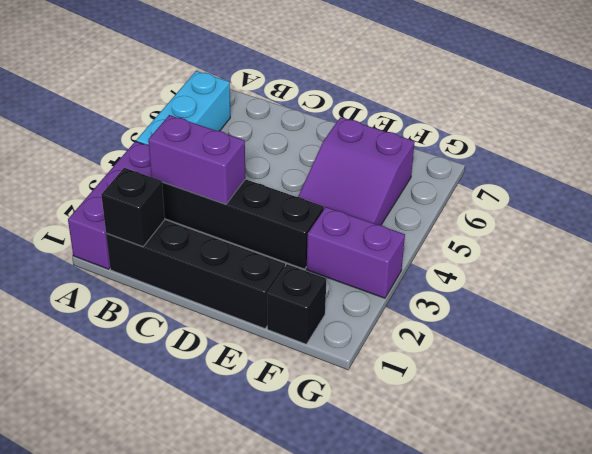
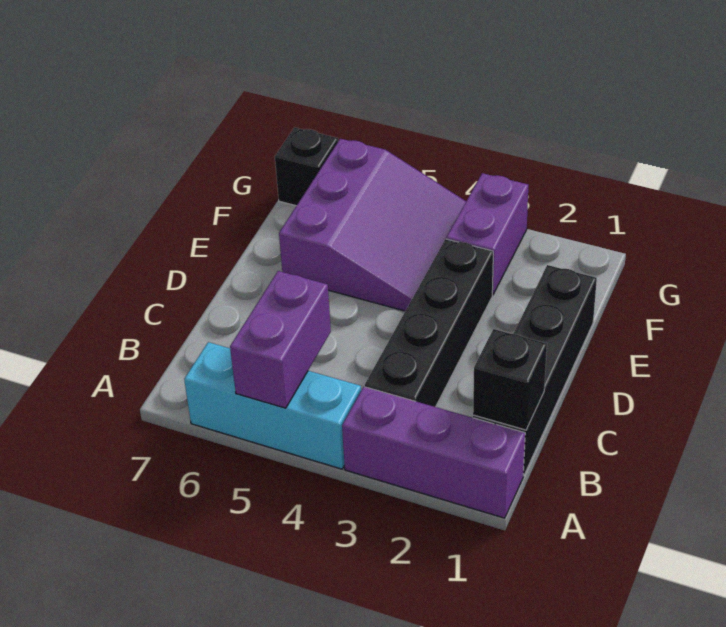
purple brick B3:C3 level 2 -> purple brick A5:B5 level 2
purple slope E4:F6 level 1 top 6 -> purple slope E4:G6 level 1 top 6
black brick F1 level 1 -> black brick G7 level 1

